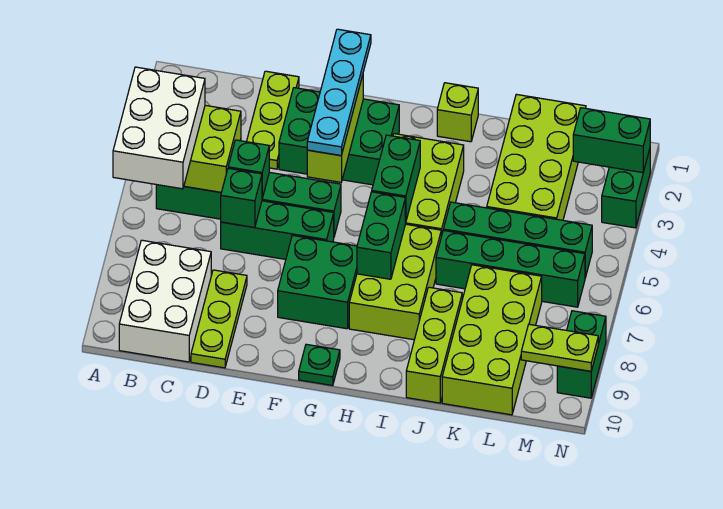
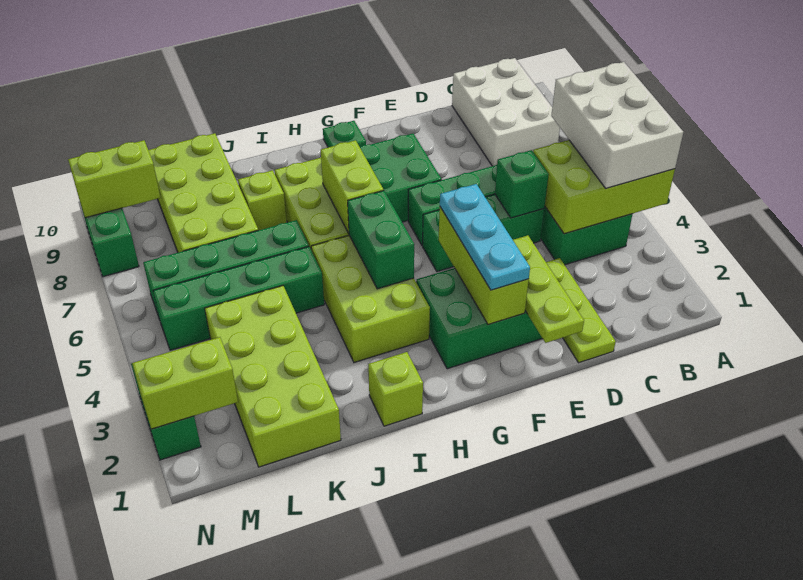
green brick D6 level 2 -> none
lime plate D8:D10 level 1 -> lime plate E1:E3 level 2
cyan plate F1:F4 level 3 -> cyan plate F2:F4 level 3
green brick H6:H7 level 2 -> lime brick H6:H7 level 2
lime brick J8:J10 level 1 -> lime brick J8 level 1
green brick M2:N2 level 2 -> lime brick M2:N2 level 2
lime plate M9:N9 level 2 -> lime brick M9:N9 level 2

